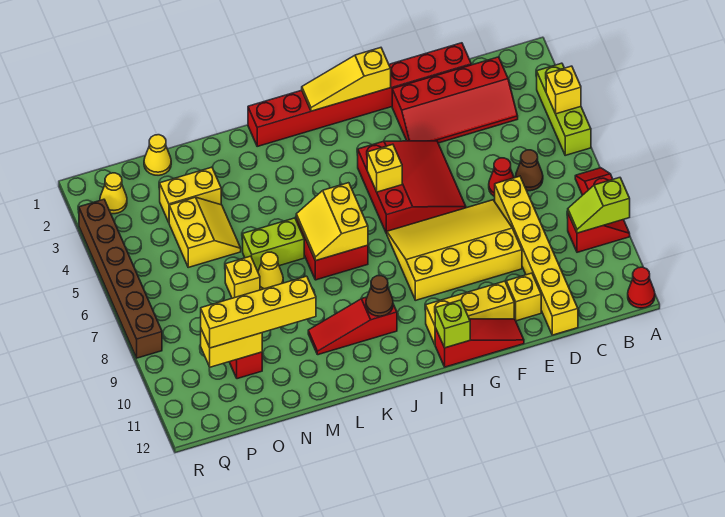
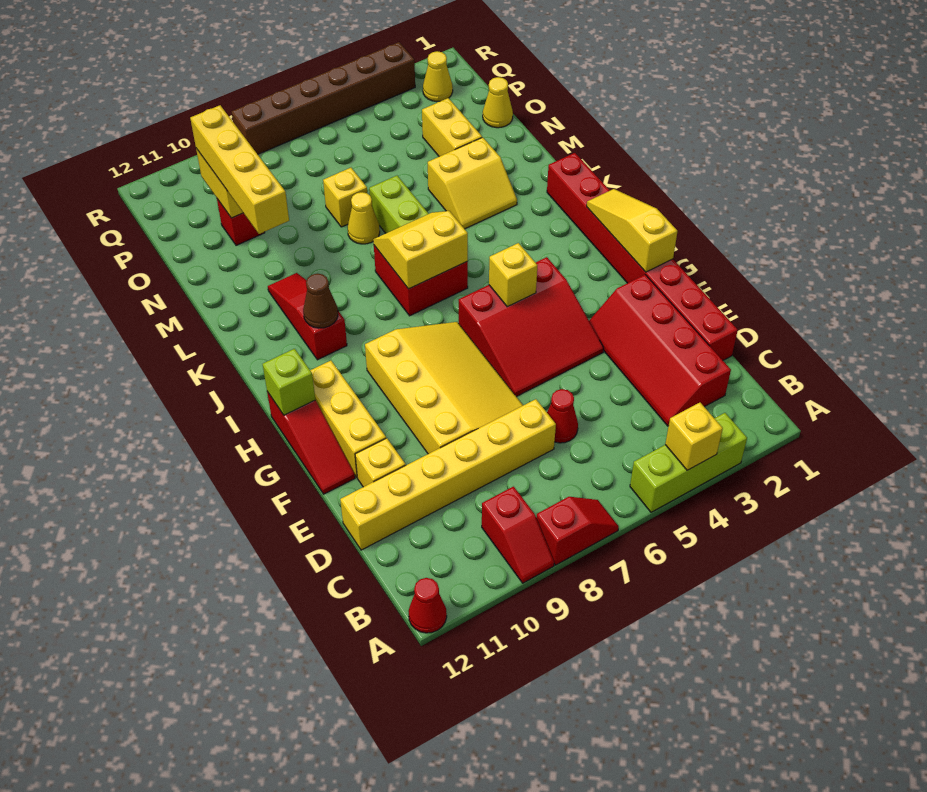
lime slope A9:B9 level 2 top A -> none
brown cone C6 level 1 -> none
yellow slope N4:O5 level 1 top O -> yellow slope L3:M4 level 1 top M

